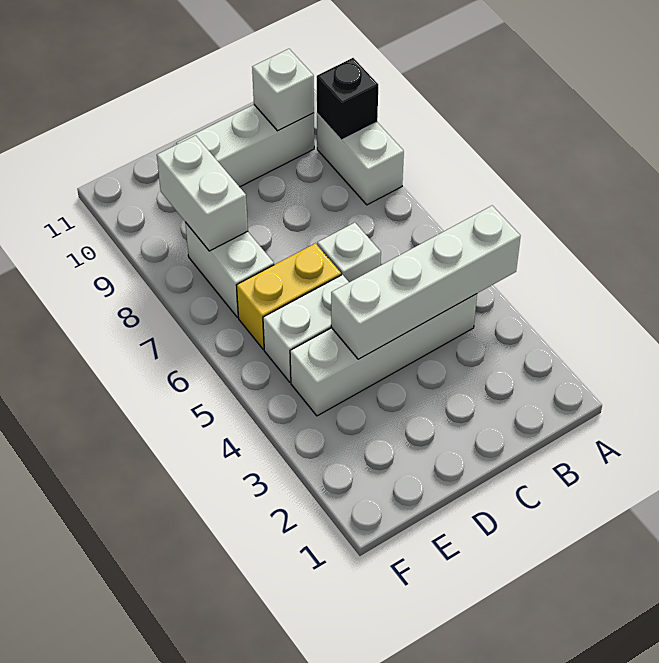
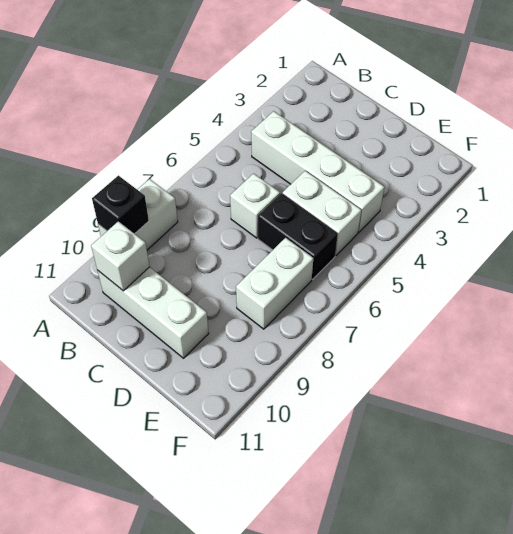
white brick A4:D4 level 2 -> none
yellow brick D6:E6 level 1 -> black brick D6:E6 level 1
white brick E8:E9 level 2 -> none

